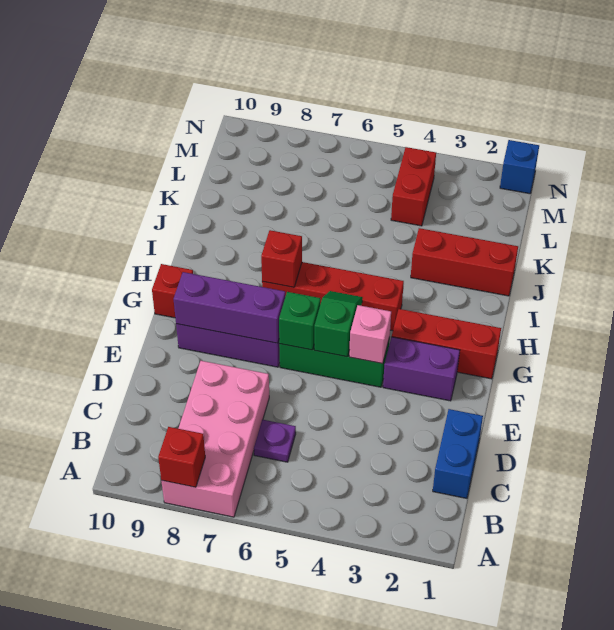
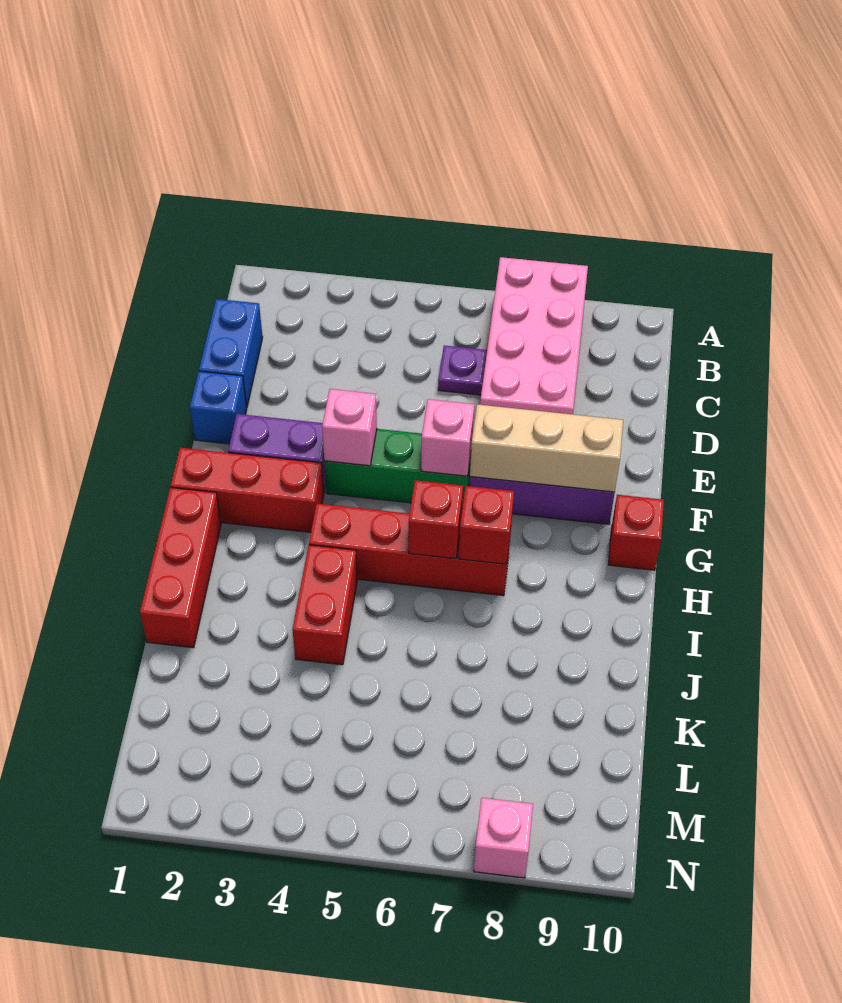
red brick A8 level 2 -> red brick H6 level 2
green slope F5:G5 level 2 top F -> none
green brick F6 level 2 -> pink brick F6 level 2
purple brick F7:F9 level 2 -> tan brick F7:F9 level 2
red brick J1:J3 level 1 -> red brick H1:J1 level 1
red brick L4:M4 level 1 -> red brick I4:J4 level 1
blue brick N1 level 1 -> blue brick E1 level 1
none -> pink brick N8 level 1

